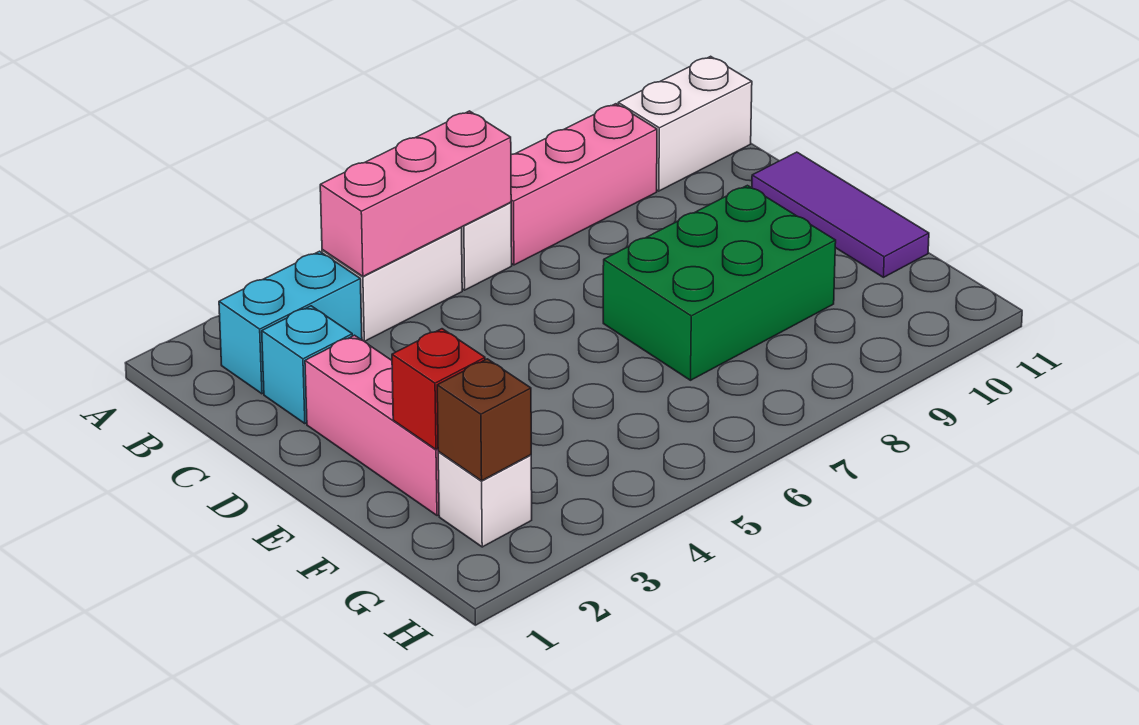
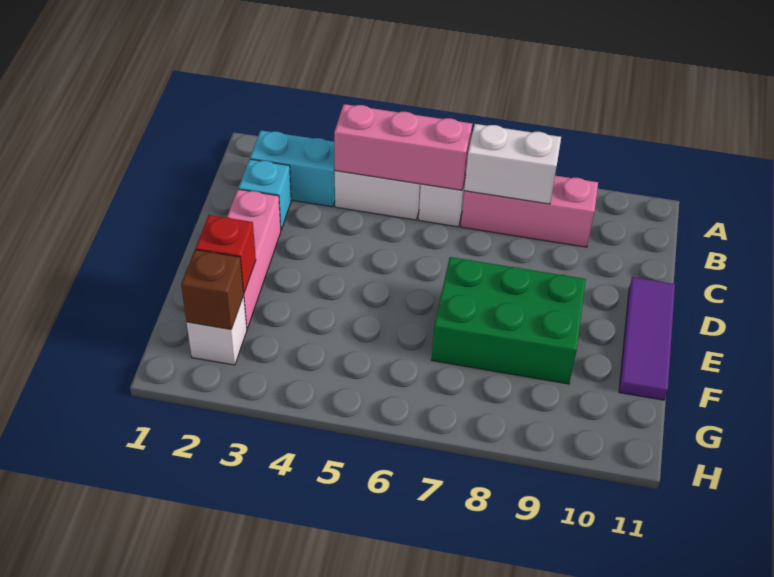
white brick B10:B11 level 1 -> white brick B7:B8 level 2

